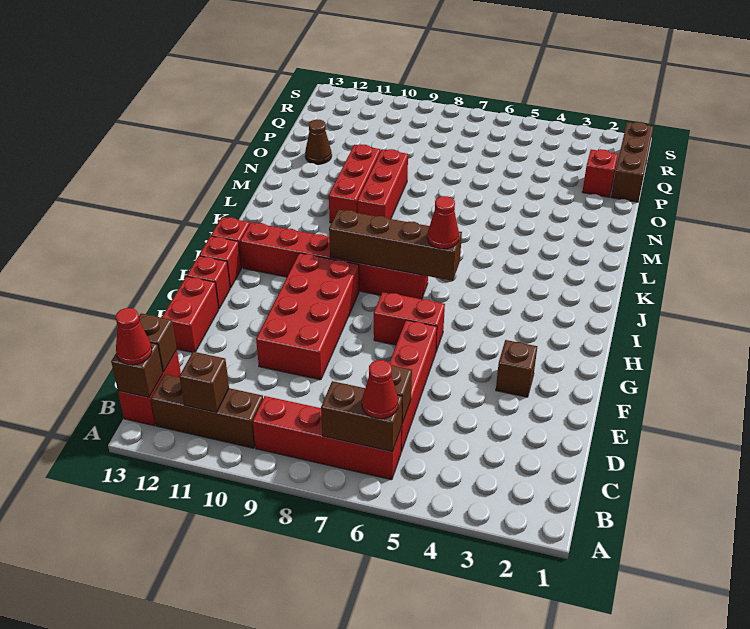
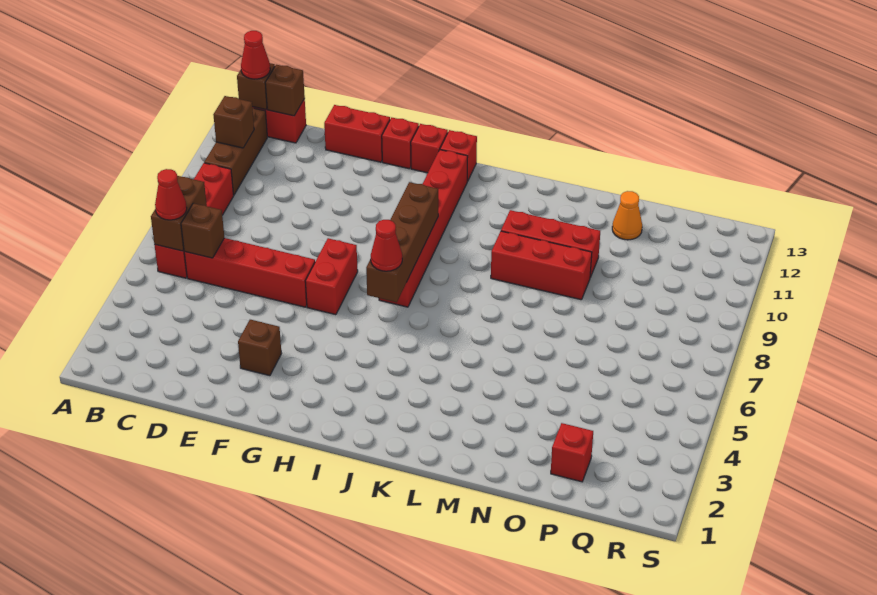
red brick E9:H10 level 1 -> none
brown cone O12 level 1 -> orange cone O12 level 1
brown brick P1:R1 level 1 -> none

